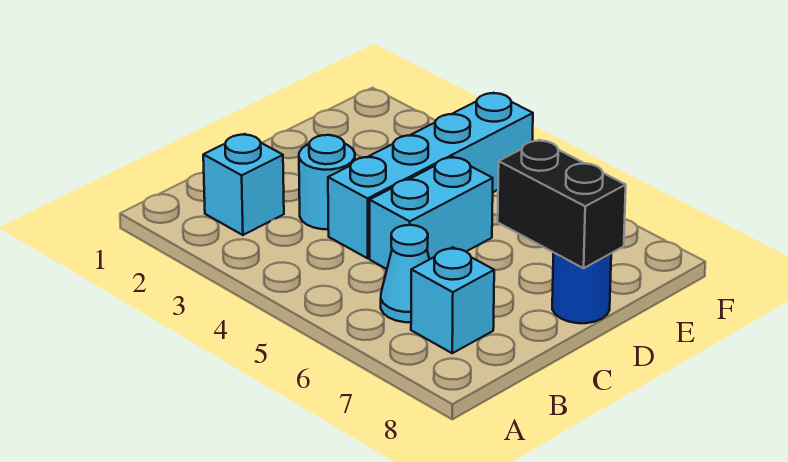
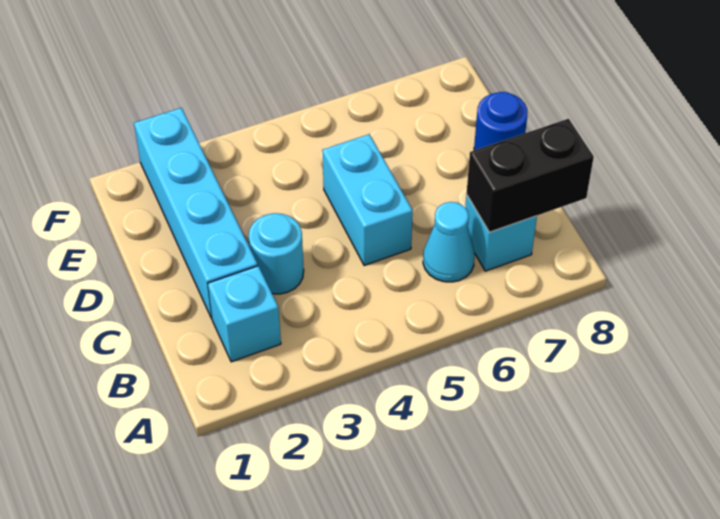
cyan brick C4:F4 level 1 -> cyan brick C2:F2 level 1
black brick D7:D8 level 2 -> black brick B7:B8 level 2

